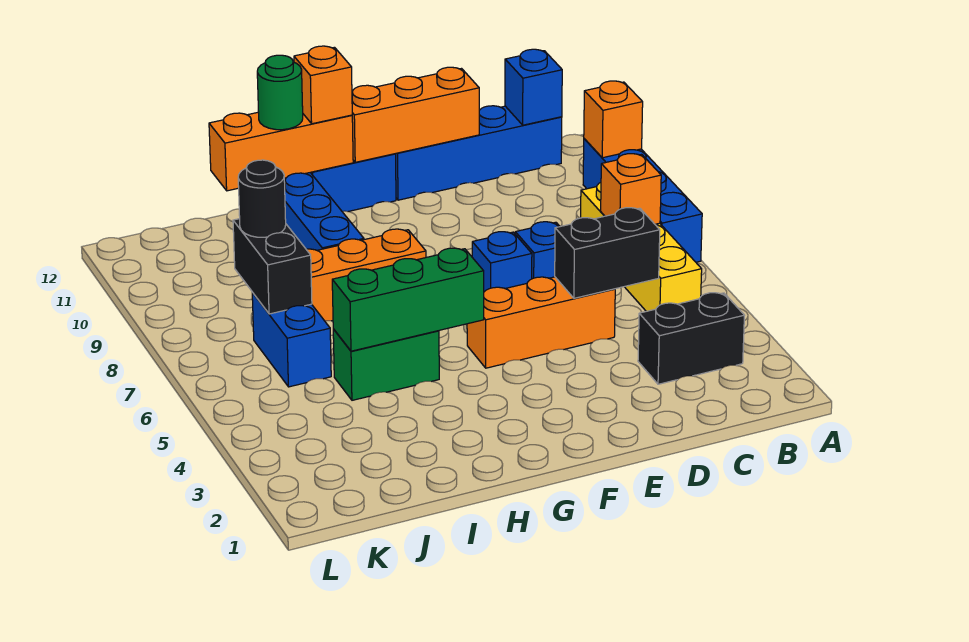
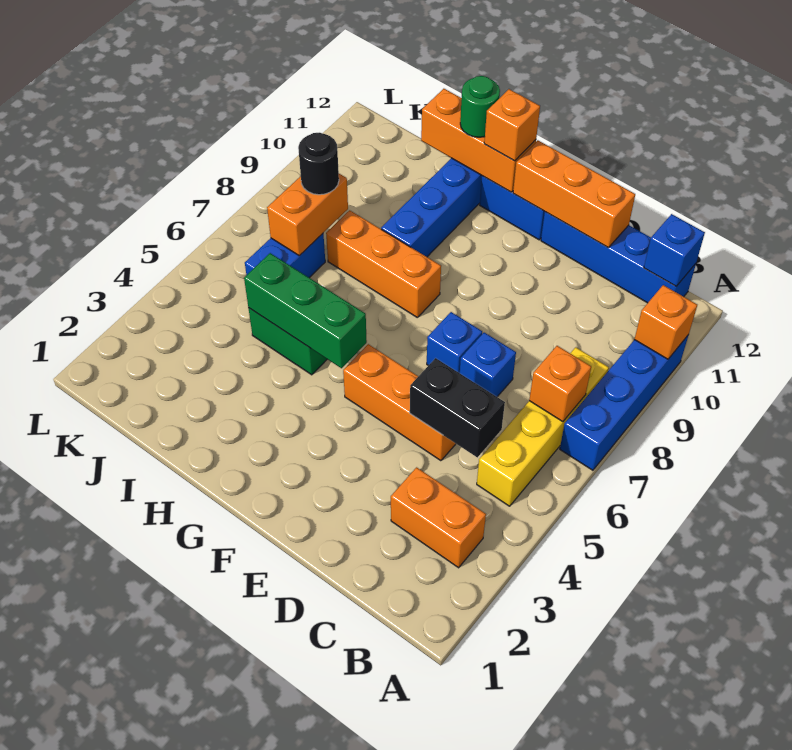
black brick B3:C3 level 1 -> orange brick B3:C3 level 1
black brick J7:J8 level 2 -> orange brick J7:J8 level 2

